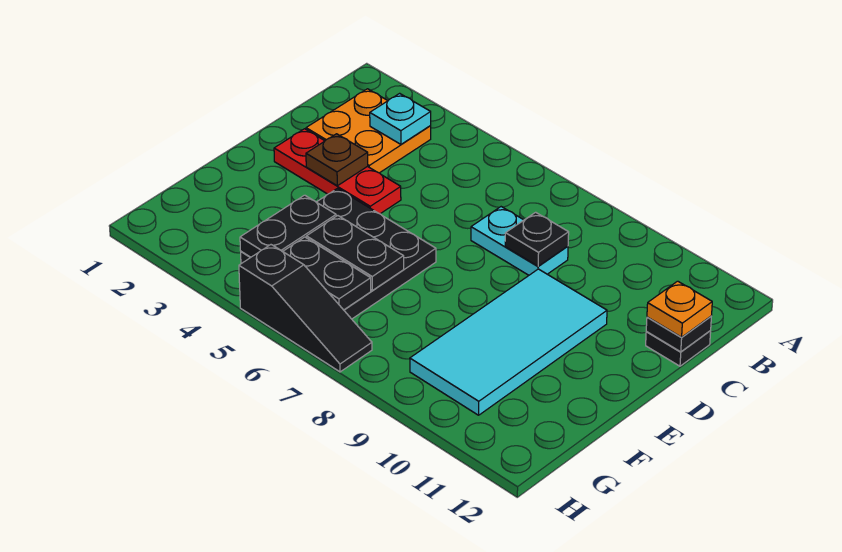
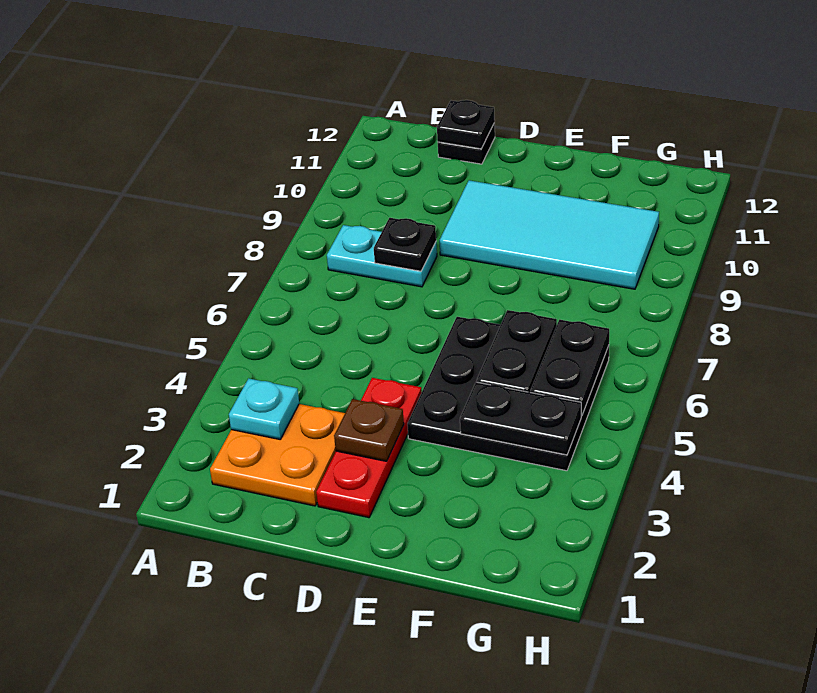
cyan plate C7:C8 level 1 -> cyan plate B8:C8 level 1
orange plate C12 level 3 -> none
black slope H5:H7 level 1 top 5 -> none

